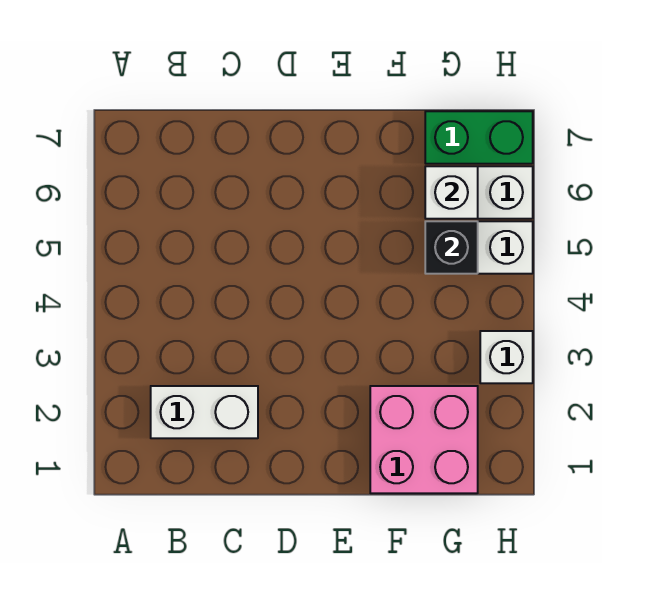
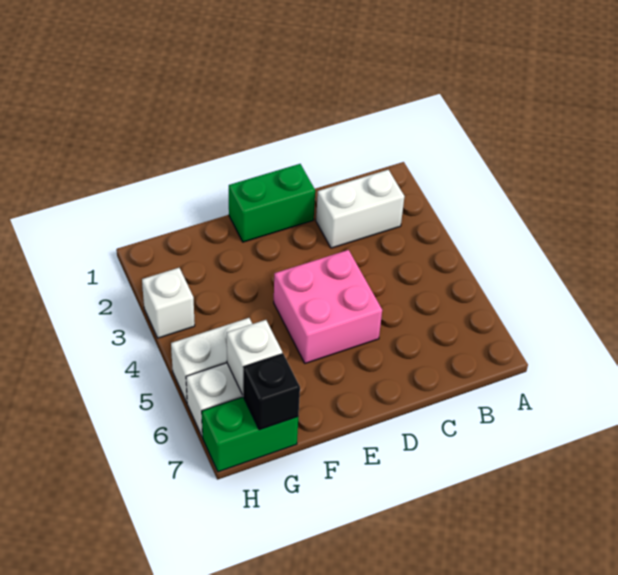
none -> green brick D1:E1 level 1
pink brick F1:G2 level 1 -> pink brick D4:E5 level 1
black brick G5 level 2 -> black brick G7 level 2

